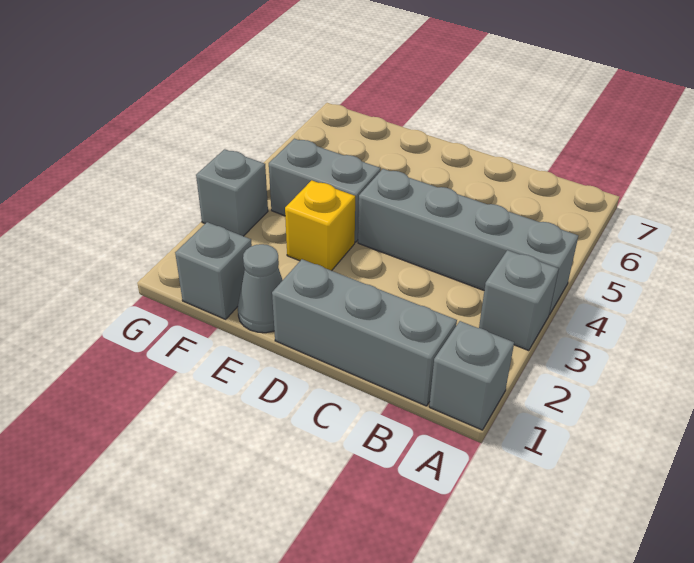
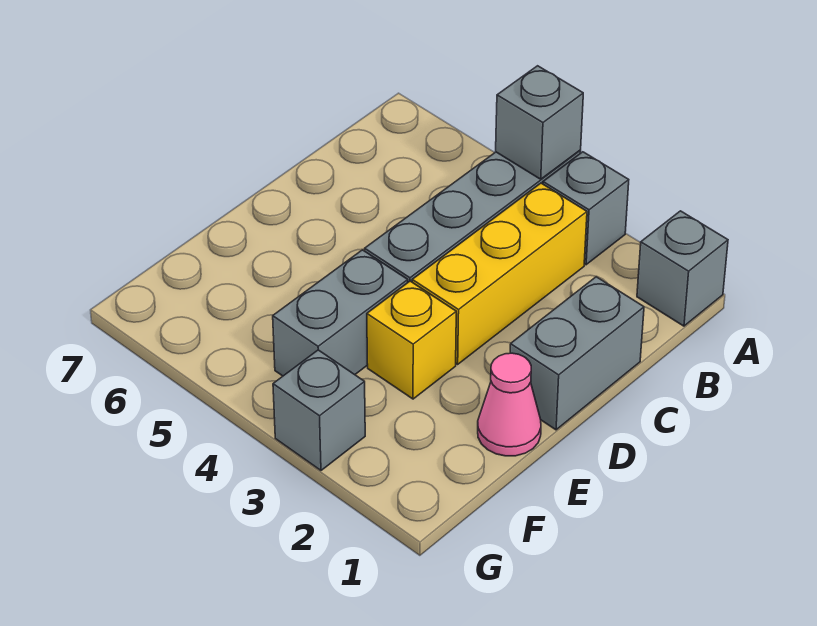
grey brick B1:D1 level 1 -> grey brick C1:D1 level 1
none -> yellow brick B3:D3 level 1
grey cone E1 level 1 -> pink cone E1 level 1
grey brick F1 level 1 -> grey brick A4 level 2

